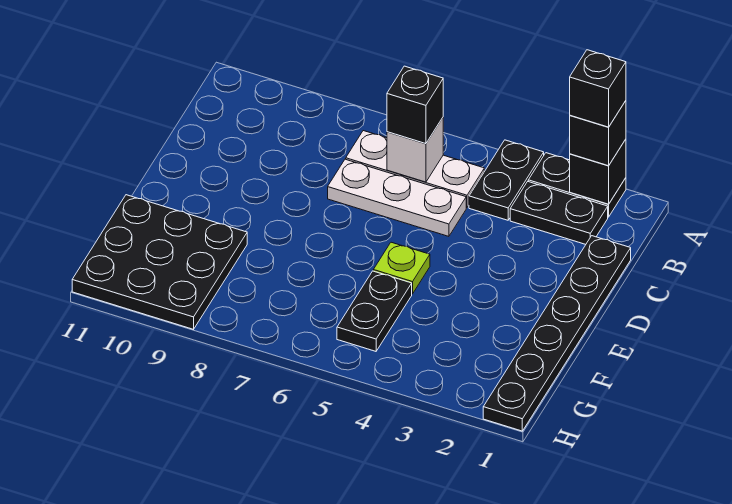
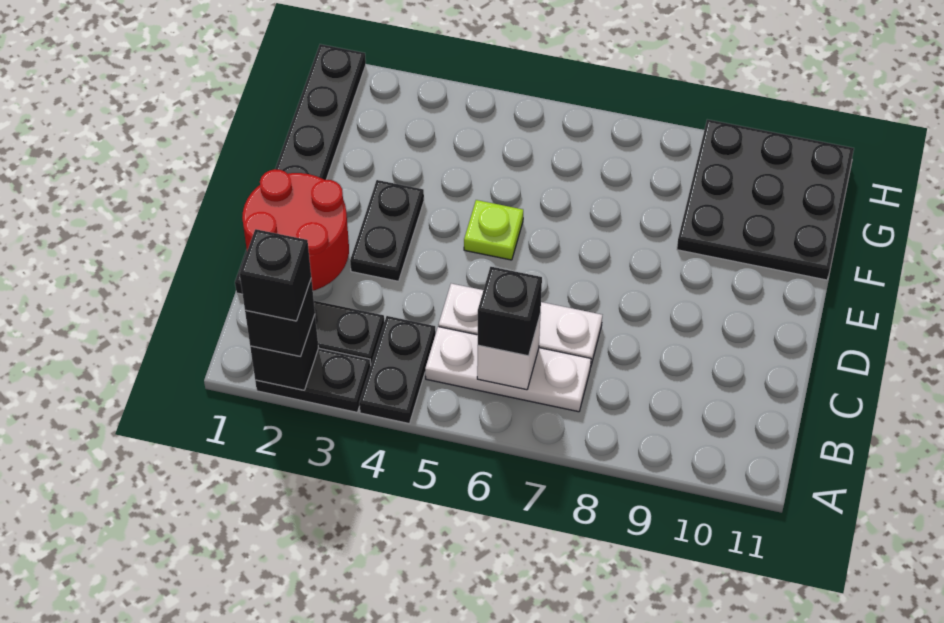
none -> red round brick C1:D2 level 2
black plate F5:G5 level 1 -> black plate D3:E3 level 1

